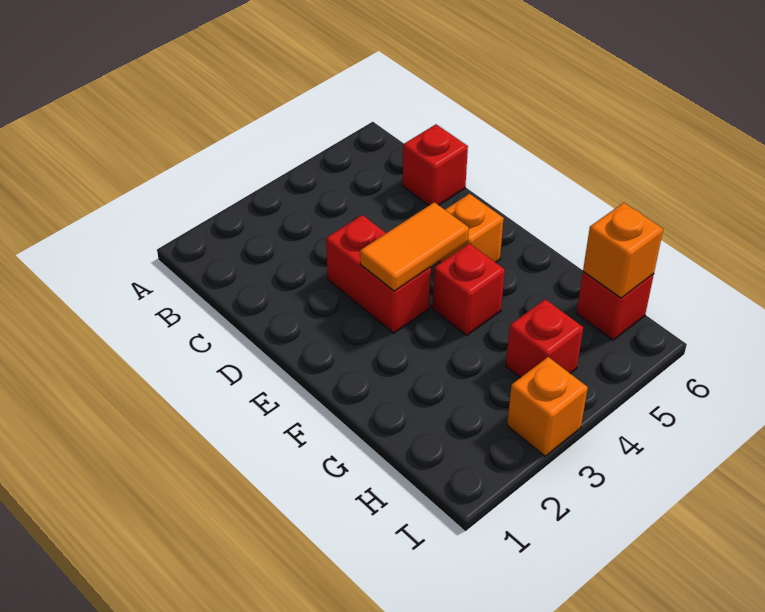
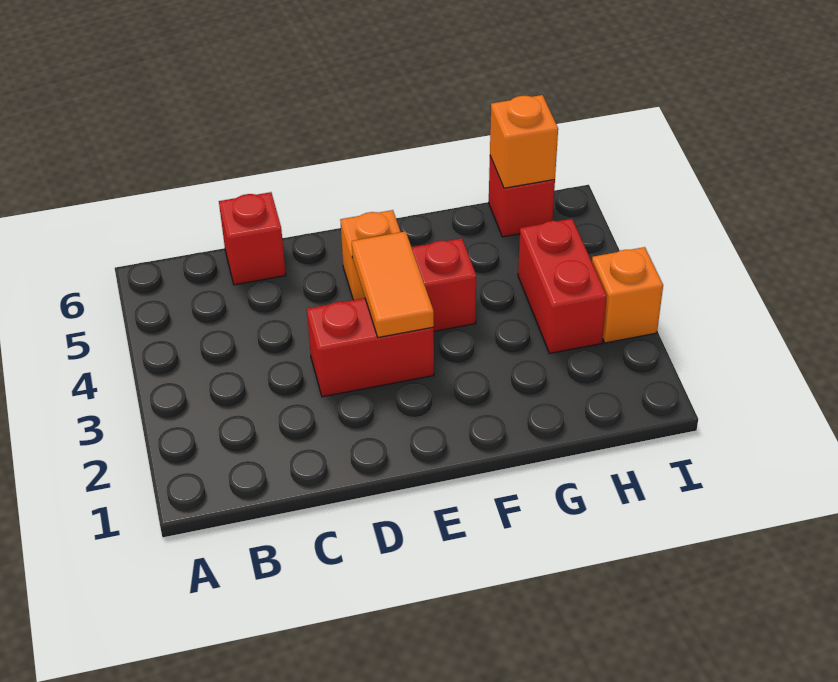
red brick H4 level 1 -> red brick H3:H4 level 1

